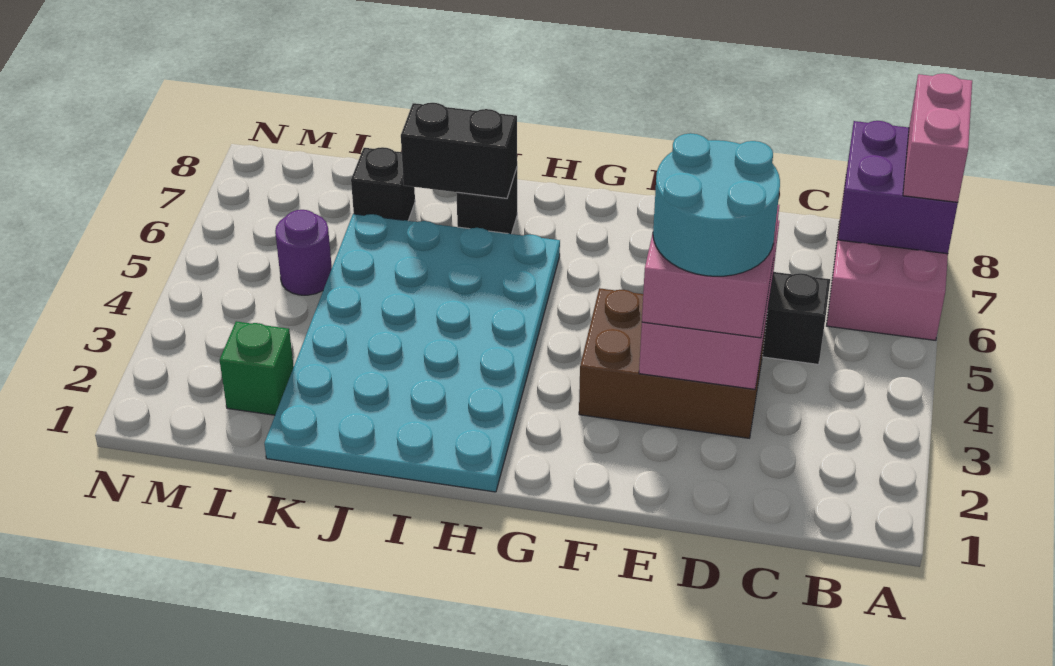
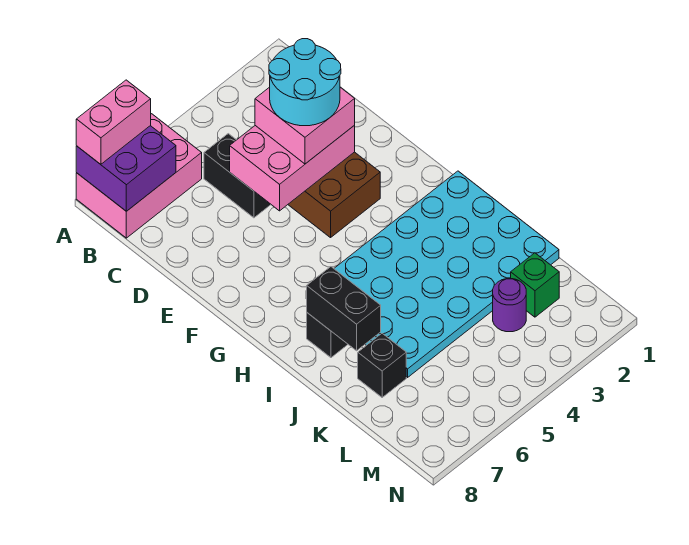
purple round brick L5 level 1 -> purple round brick L3 level 1

